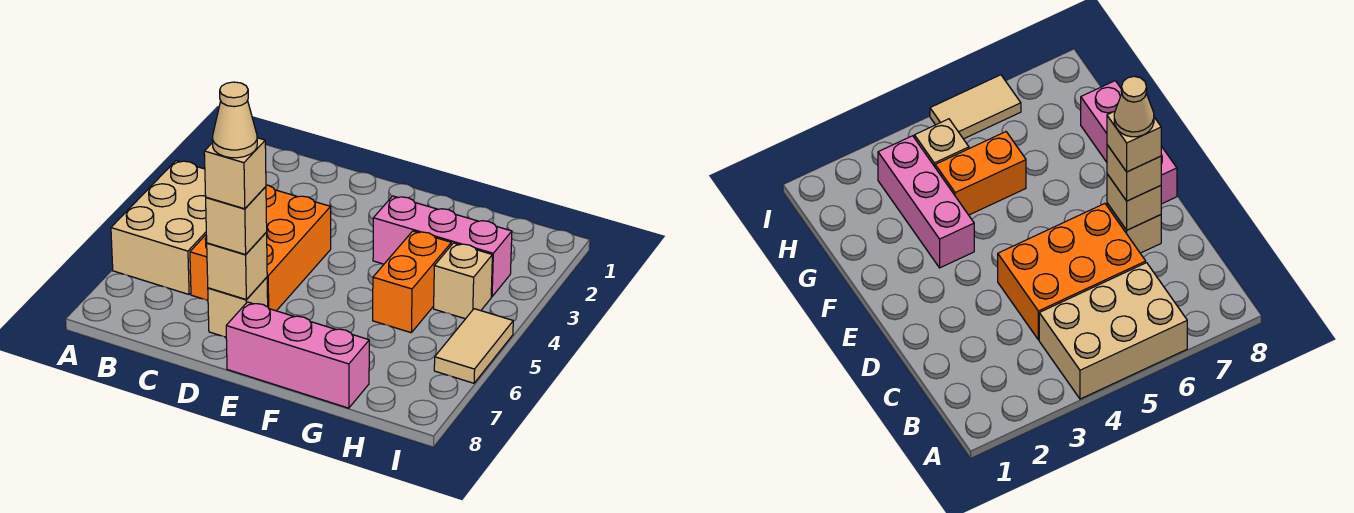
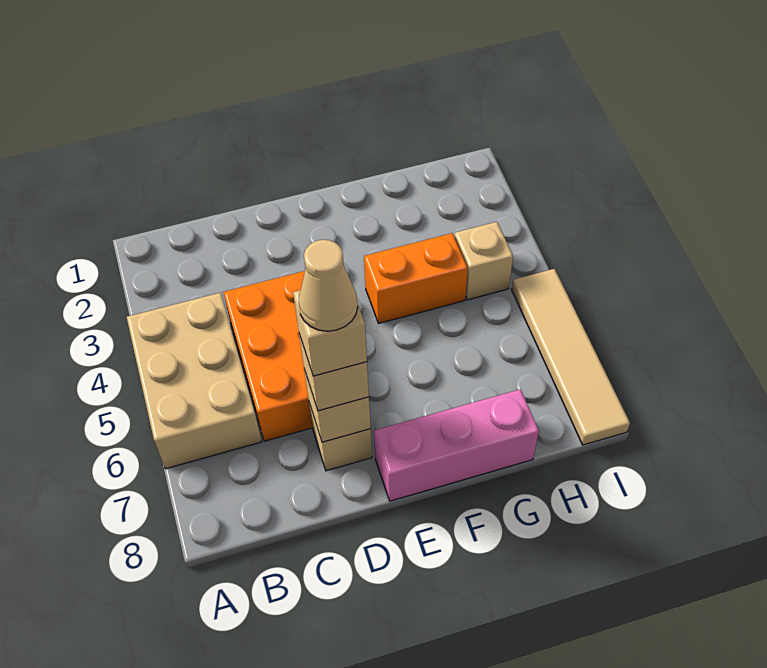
pink brick F3:H3 level 1 -> none
orange brick G4:G5 level 1 -> orange brick F4:G4 level 1
tan tile I5:I6 level 1 -> tan tile I5:I8 level 1

